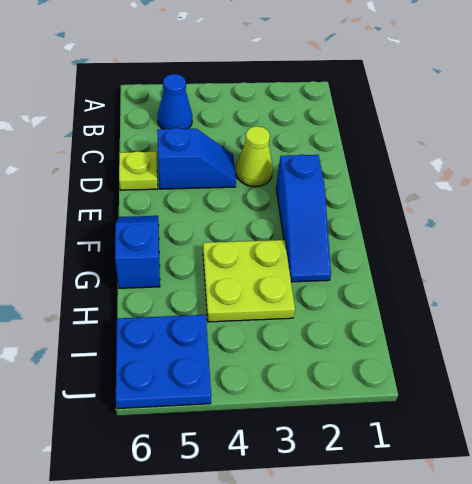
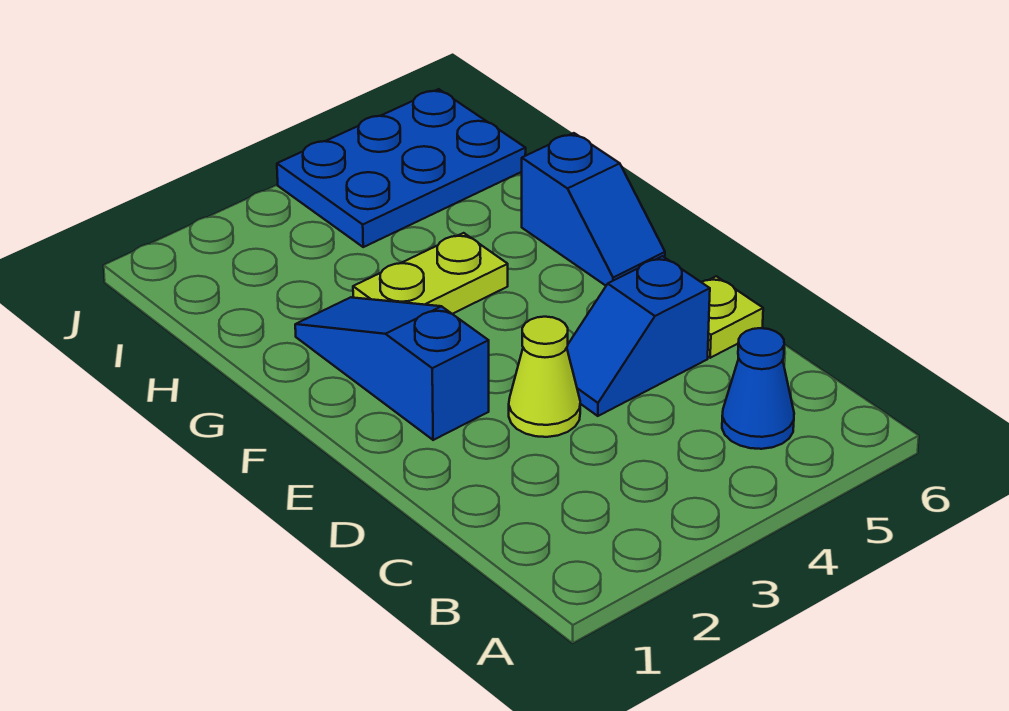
lime plate G3:H4 level 1 -> lime plate G3:G4 level 1
blue plate I5:J6 level 1 -> blue plate I4:J6 level 1

